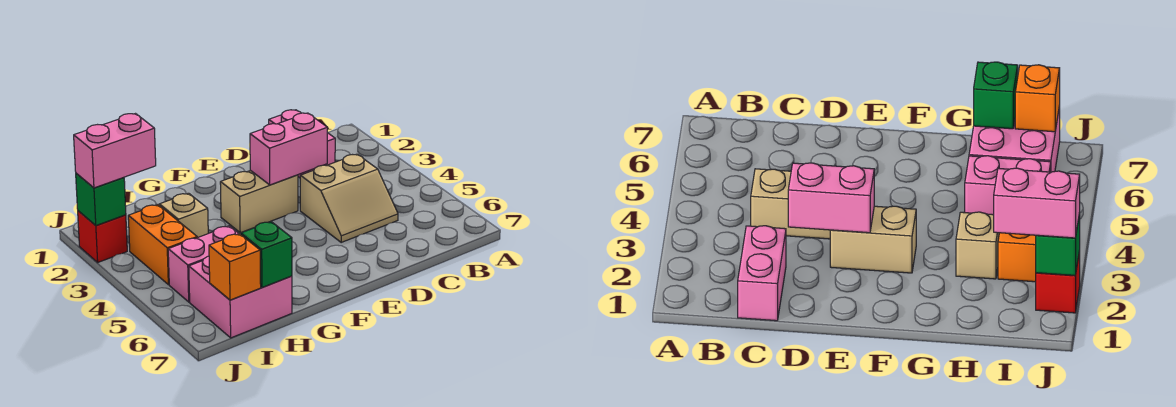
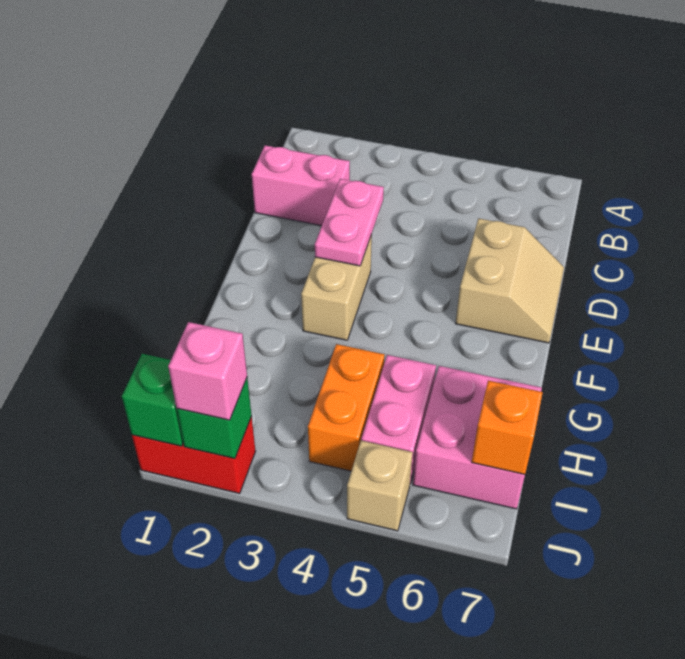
tan slope C4:D5 level 1 top 4 -> tan slope D6:E7 level 1 top 6
pink brick D3:E3 level 2 -> pink plate D3:E3 level 2
tan brick H3 level 1 -> tan brick J5 level 1
green brick H7 level 2 -> green brick J1 level 2
pink brick I2:J2 level 3 -> pink brick J2 level 3
orange brick I3:I4 level 1 -> orange brick H4:I4 level 1
red brick J2 level 1 -> red brick J1:J2 level 1

